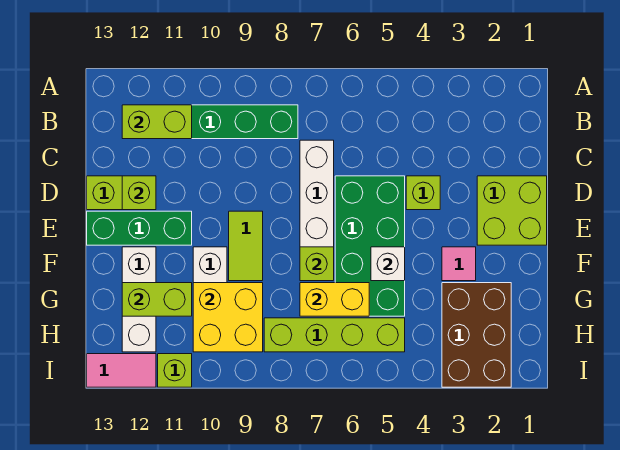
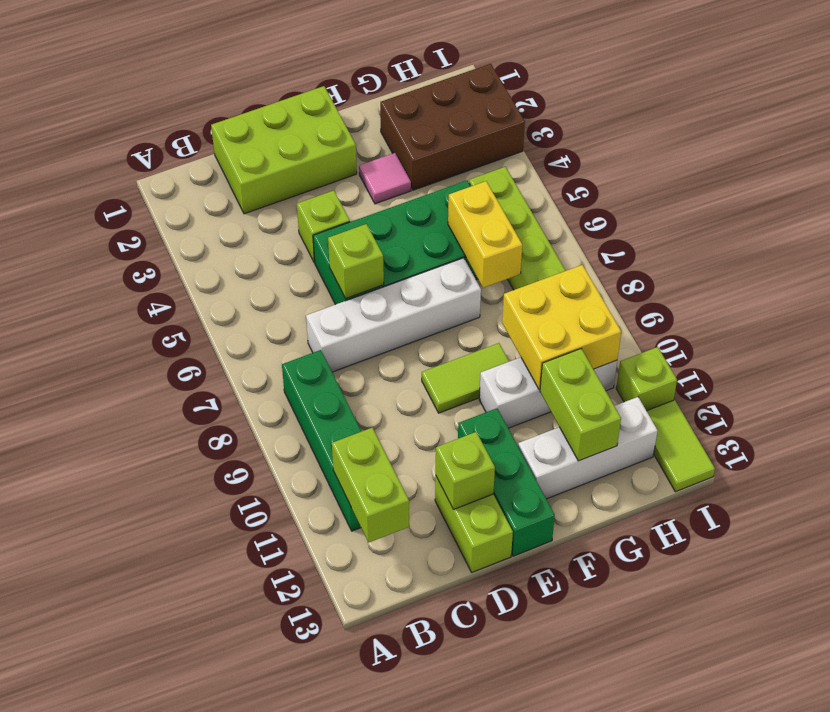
lime brick D1:E2 level 1 -> lime brick C1:E2 level 1
white brick F5 level 2 -> none
lime brick F7 level 2 -> lime brick D6 level 2
pink tile I12:I13 level 1 -> lime tile I12:I13 level 1

